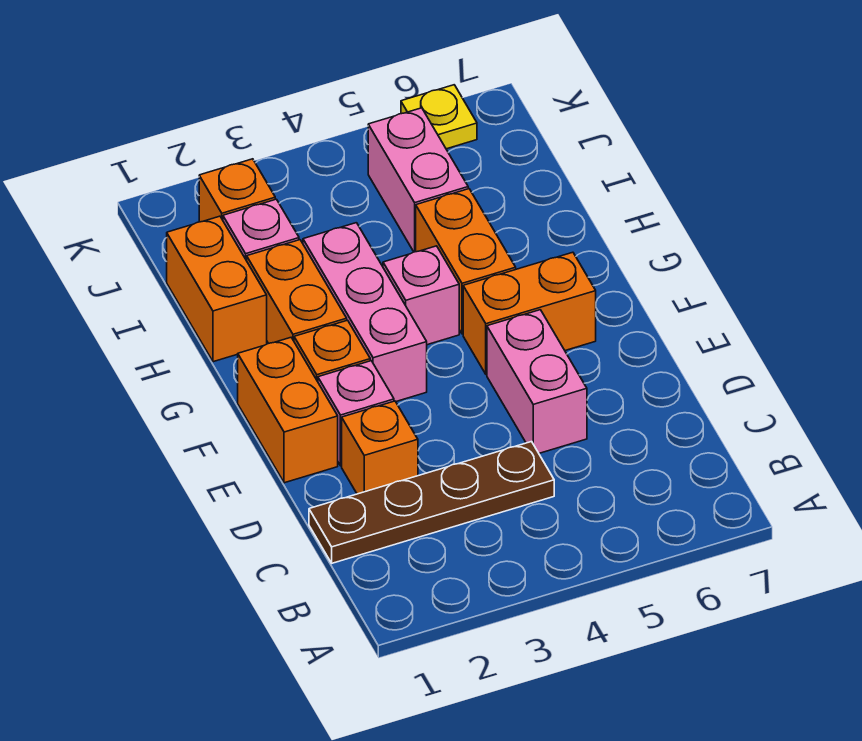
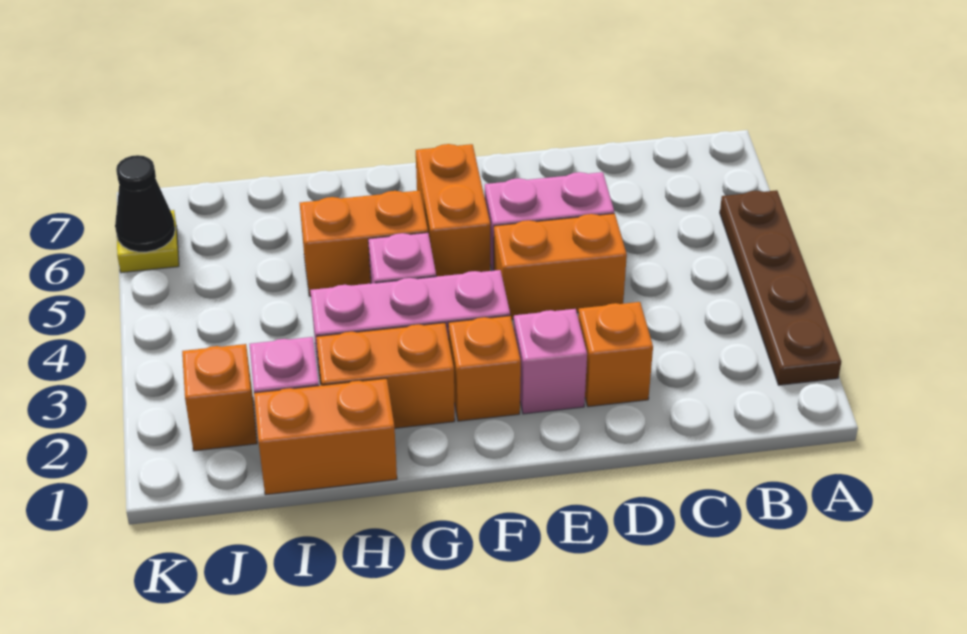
brown plate C1:C4 level 1 -> brown plate A2:A5 level 1
orange brick E1:F1 level 1 -> orange brick D4:E4 level 1
pink brick I5:J5 level 1 -> none
none -> black cone K6 level 2

